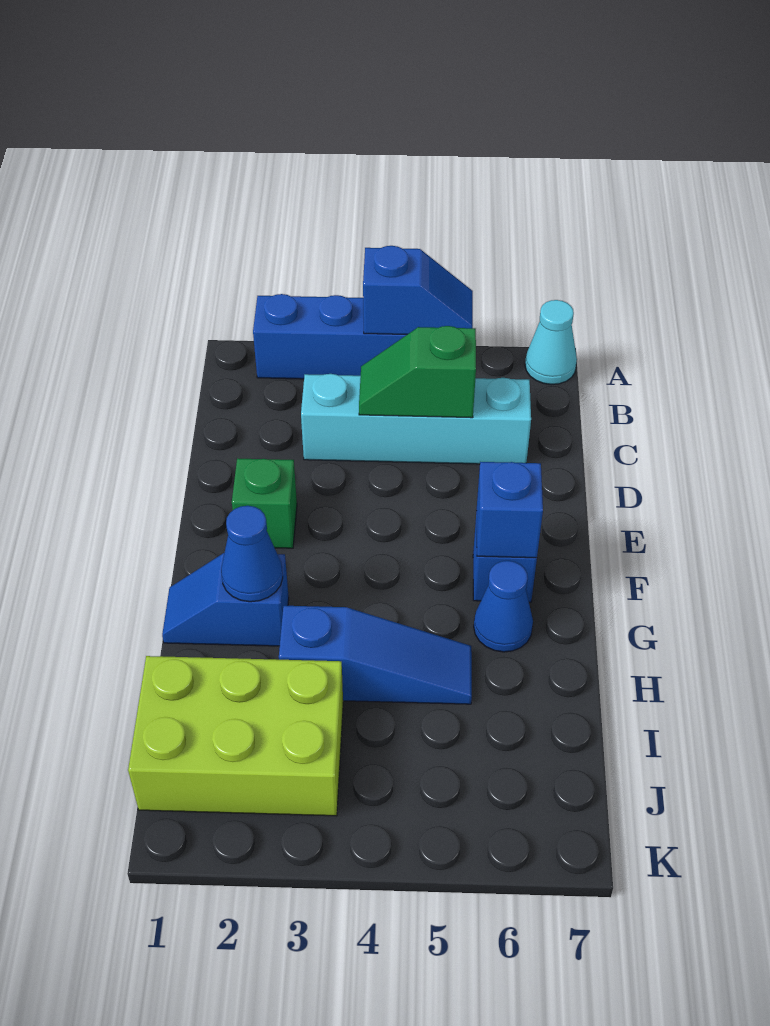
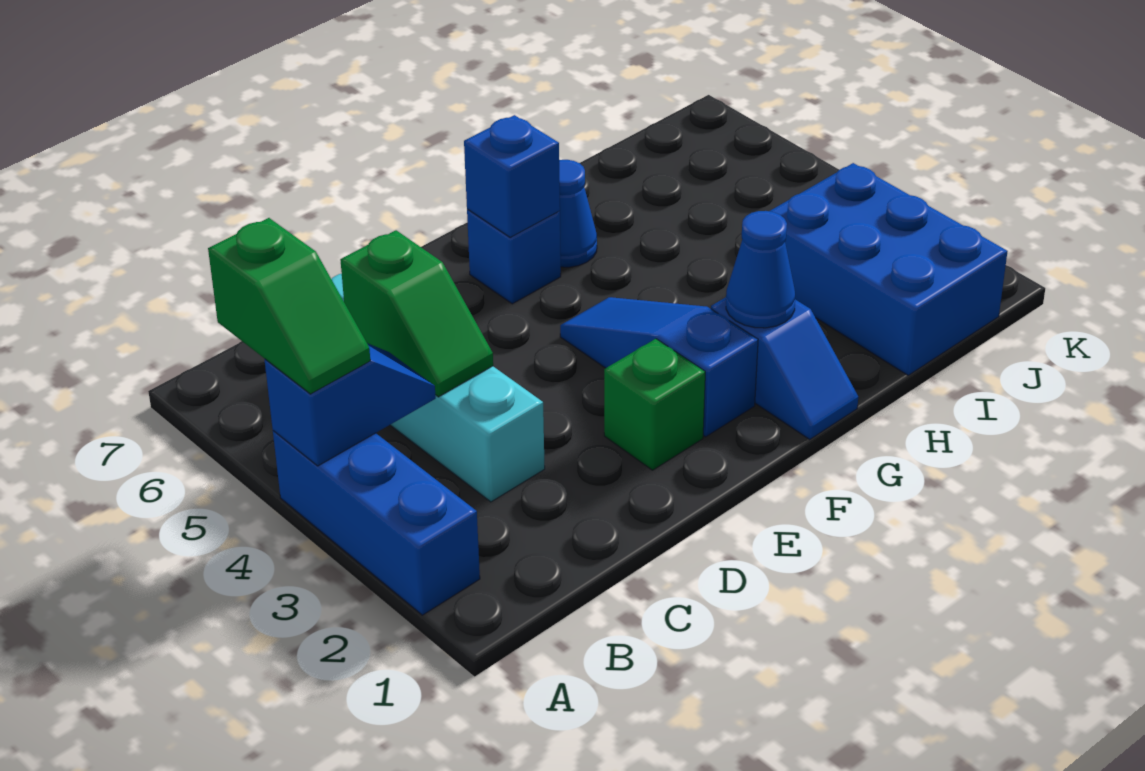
blue slope A4:A5 level 2 top 4 -> blue slope A4:B4 level 2 top A
none -> green slope A4:A5 level 3 top 5
cyan cone A7 level 1 -> none
blue slope H3:H5 level 1 top 3 -> blue slope F2:F4 level 1 top 2
lime brick I1:J3 level 1 -> blue brick I1:J3 level 1

